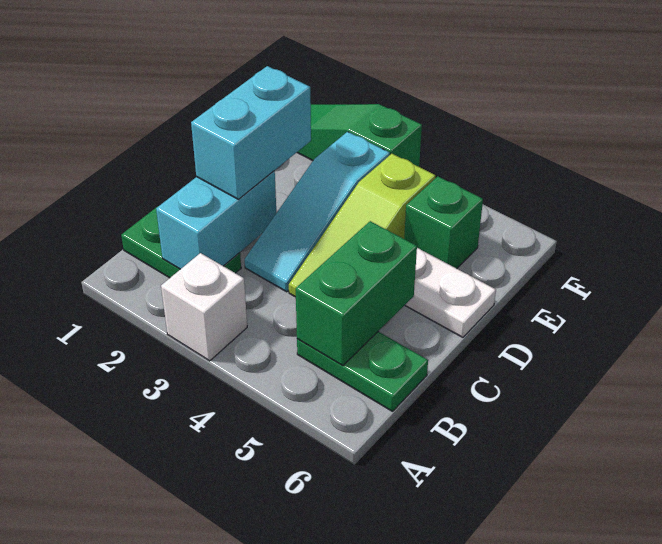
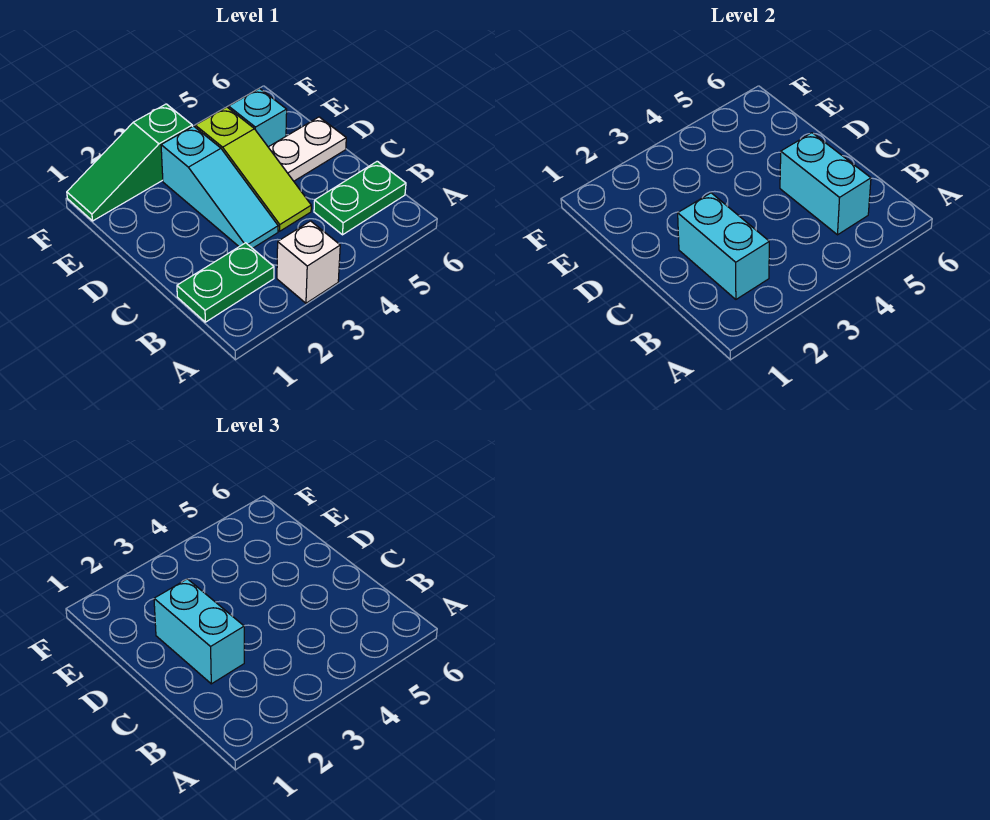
green brick B5:C5 level 2 -> cyan brick B5:C5 level 2
green brick E5 level 1 -> cyan brick E5 level 1

